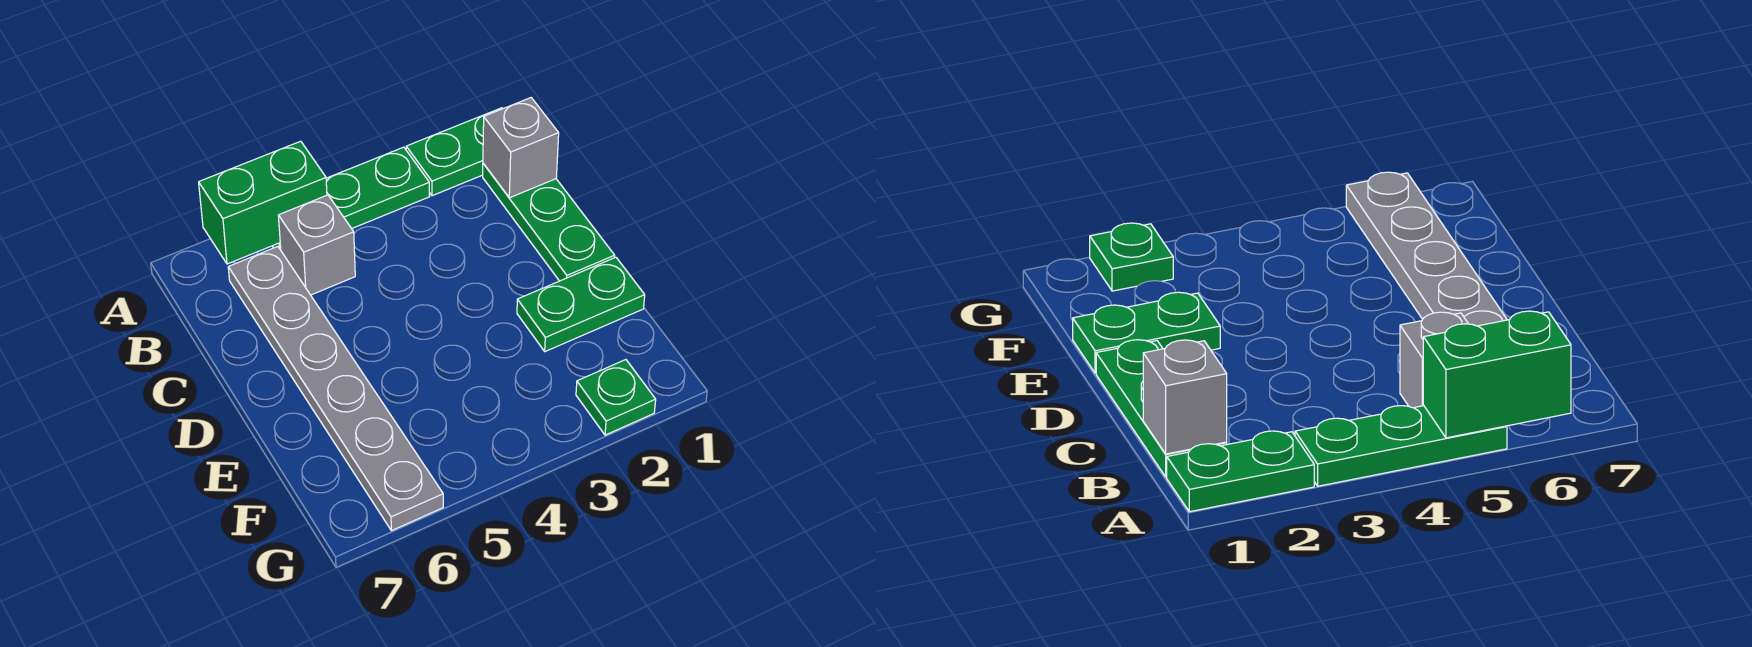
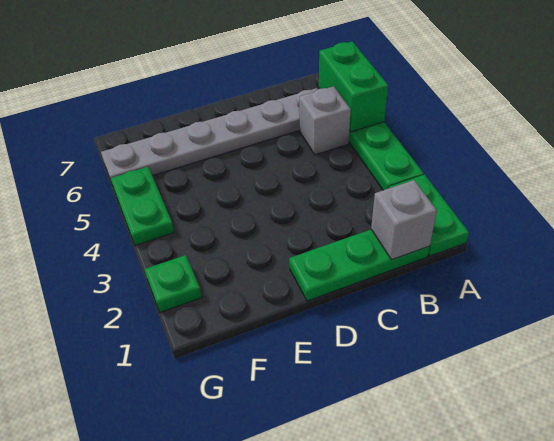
green plate E1:E2 level 1 -> green plate G4:G5 level 1

